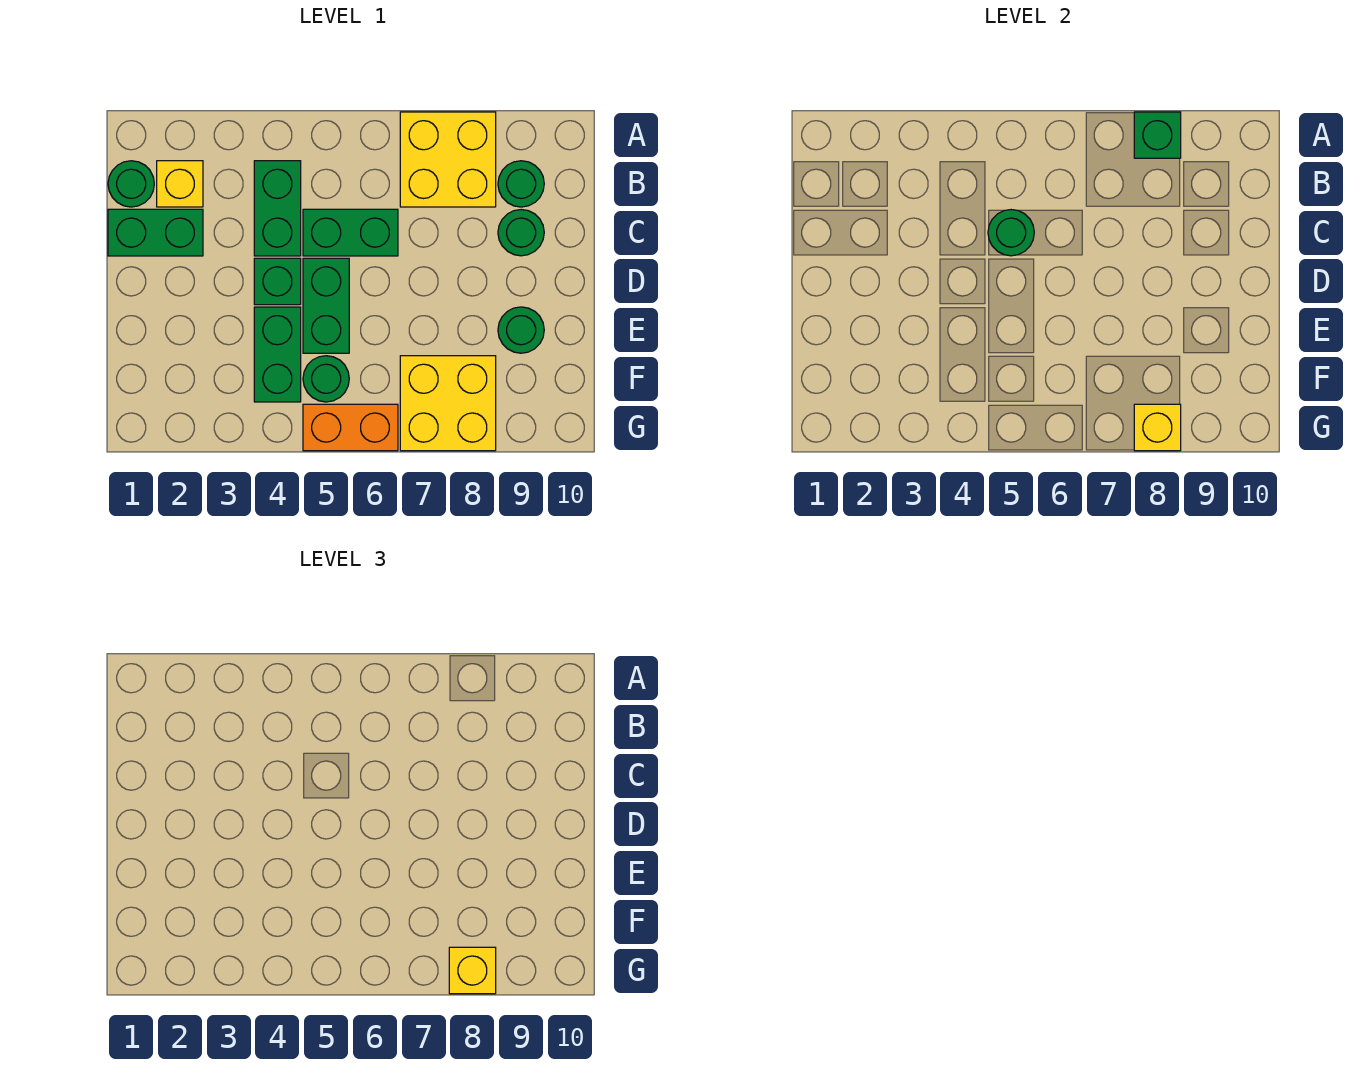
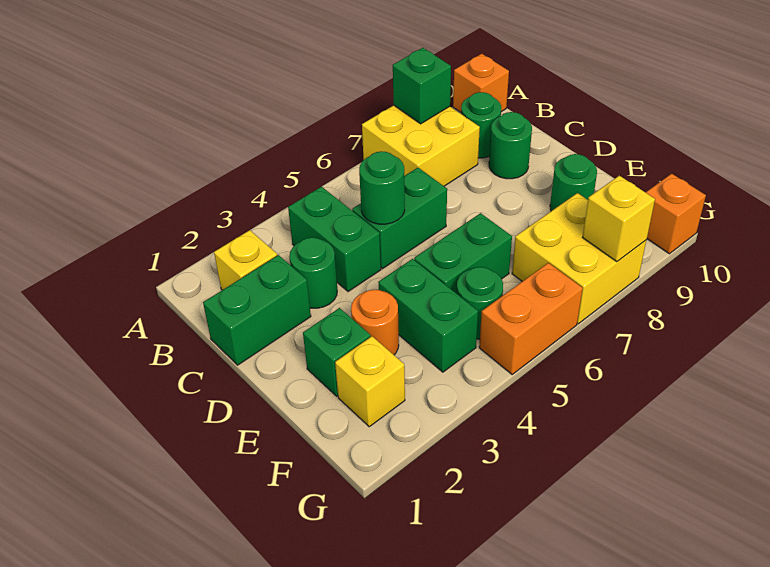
none -> orange brick A10 level 1
green round brick B1 level 1 -> green round brick C3 level 1
green brick D4 level 1 -> green brick E2 level 1
green brick D5:E5 level 1 -> green brick E5:E6 level 1
none -> orange round brick E3 level 1
yellow brick G8 level 3 -> yellow brick F2 level 1
none -> orange brick G10 level 1

